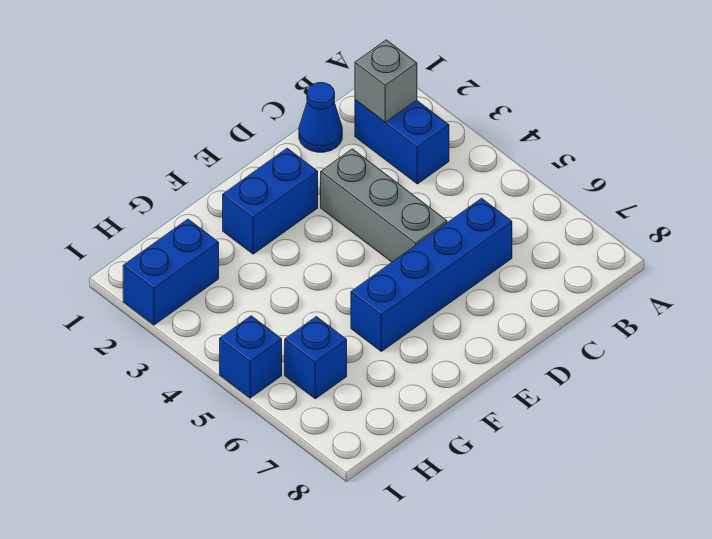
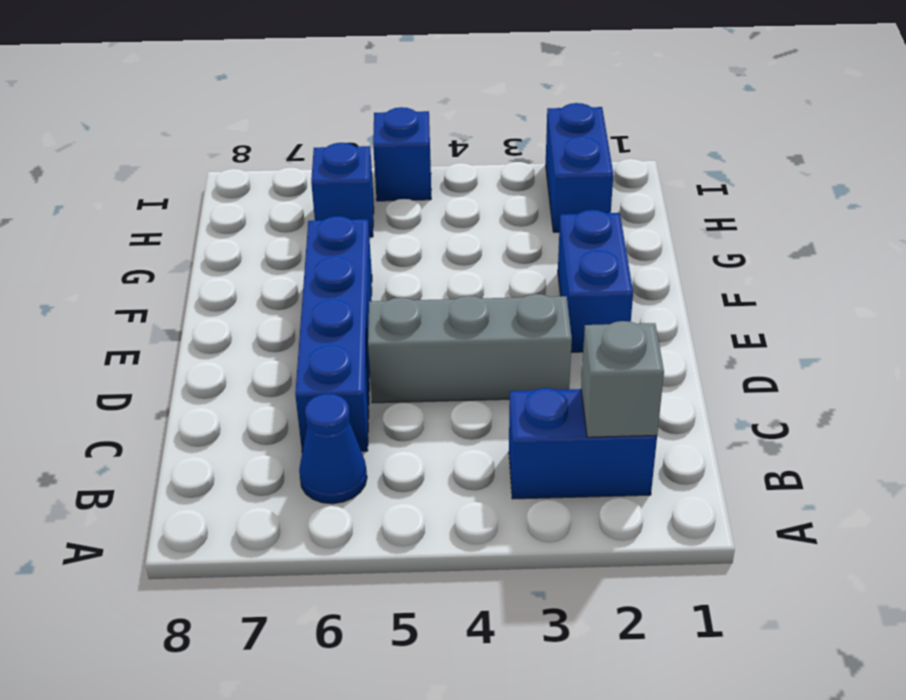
blue cone C1 level 1 -> blue cone B6 level 1

